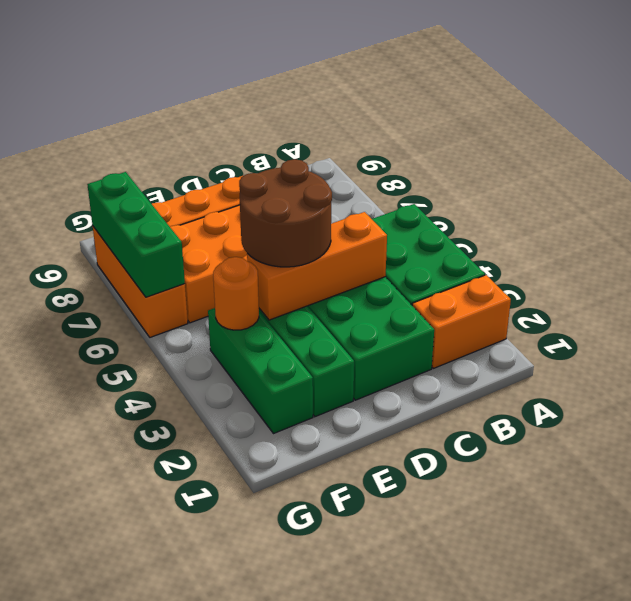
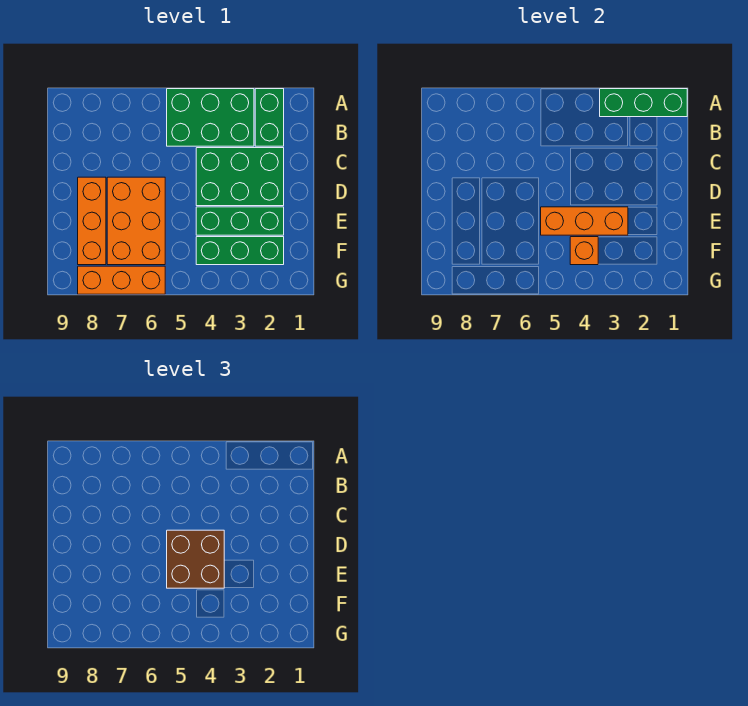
orange brick A2:B2 level 1 -> green brick A2:B2 level 1
orange brick C4:E4 level 2 -> orange brick E3:E5 level 2
brown round brick D4:E5 level 3 -> brown brick D4:E5 level 3
orange round brick F4 level 2 -> orange brick F4 level 2
green brick G6:G8 level 2 -> green brick A1:A3 level 2

